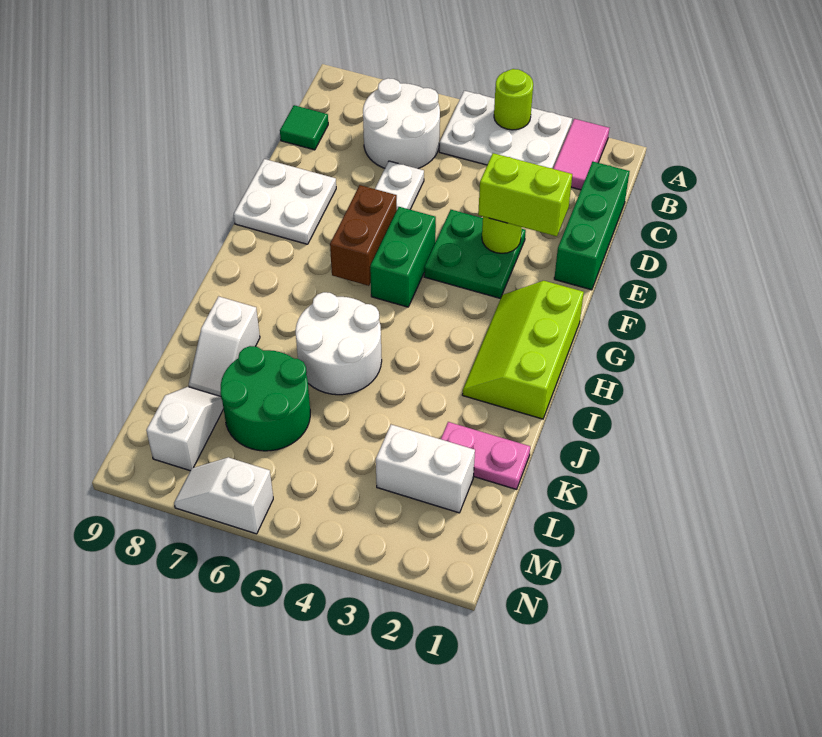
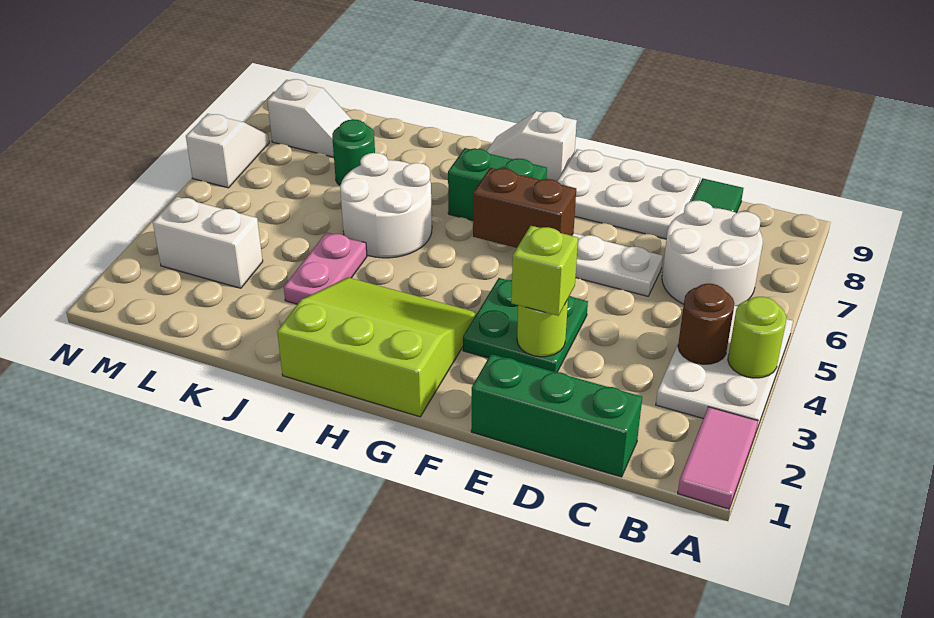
pink tile A2:B2 level 1 -> pink tile A1:A2 level 1
none -> brown round brick B4 level 2
lime brick E2:E3 level 3 -> lime brick E3 level 3
white plate E8:F9 level 1 -> white plate D8:F9 level 1
green brick F5:G5 level 1 -> green brick G7:H7 level 1
lime slope G1:I2 level 1 top 1 -> lime slope G1:I3 level 1 top 1
white slope J8:K8 level 1 top J -> white slope G9:H9 level 1 top G
pink plate K1:K2 level 1 -> pink plate J3:J4 level 1
green round brick K6:L7 level 1 -> green round brick K7 level 1
white brick L2:L3 level 1 -> white brick L3:M3 level 1

